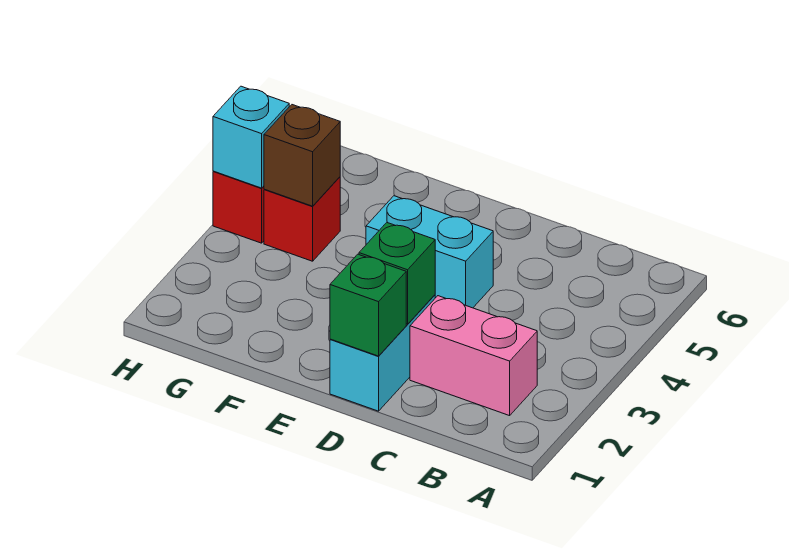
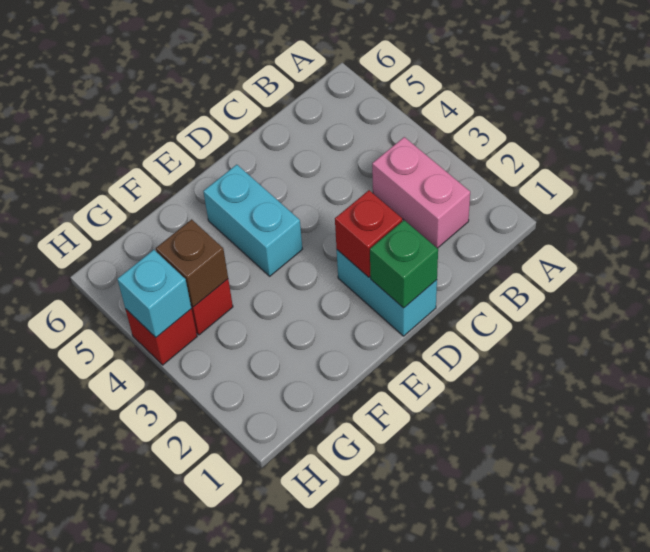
pink brick B2:C2 level 1 -> pink brick B2:B3 level 1
green brick D2 level 2 -> red brick D2 level 2
cyan brick D4:E4 level 1 -> cyan brick E4:E5 level 1

